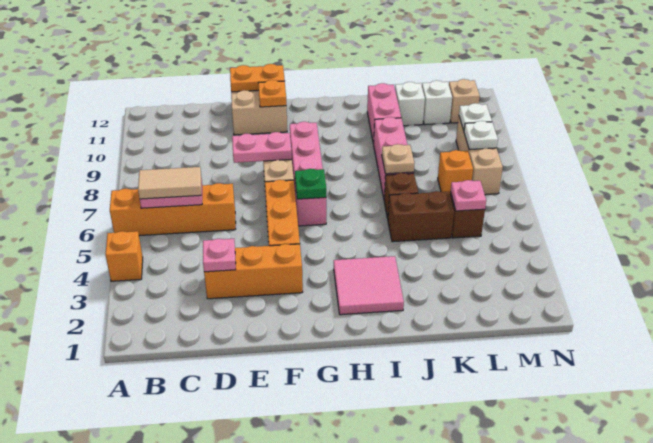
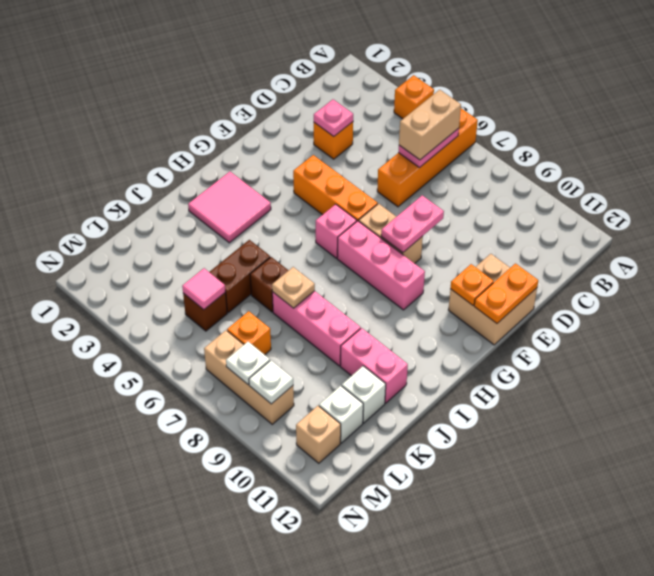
tan tile B6:C6 level 3 -> tan brick B6:C6 level 3
orange brick D3:F3 level 1 -> orange brick D3 level 1
green plate G6 level 2 -> none
pink plate L5 level 2 -> pink tile L5 level 2

